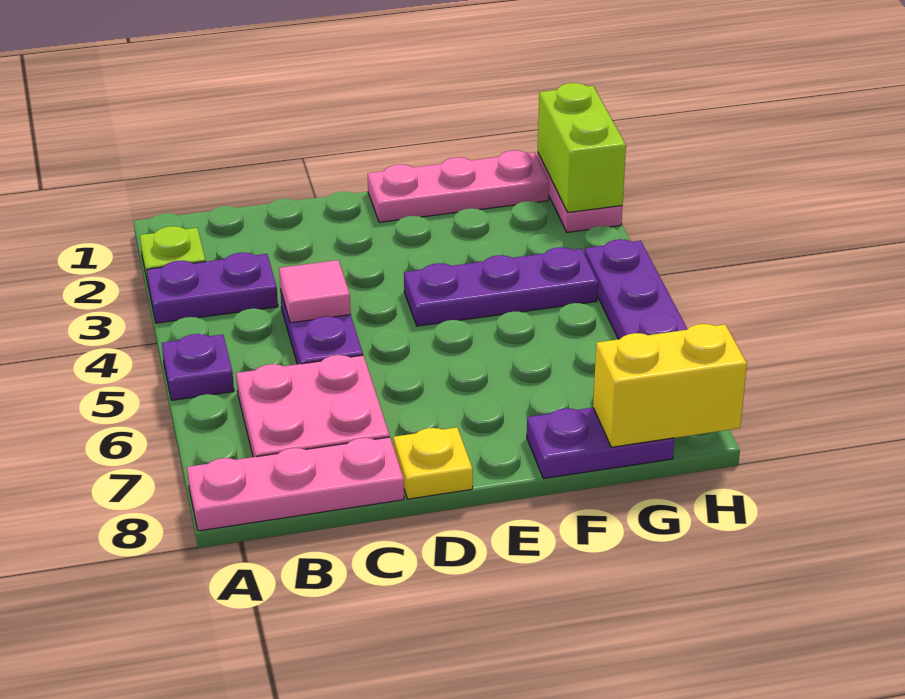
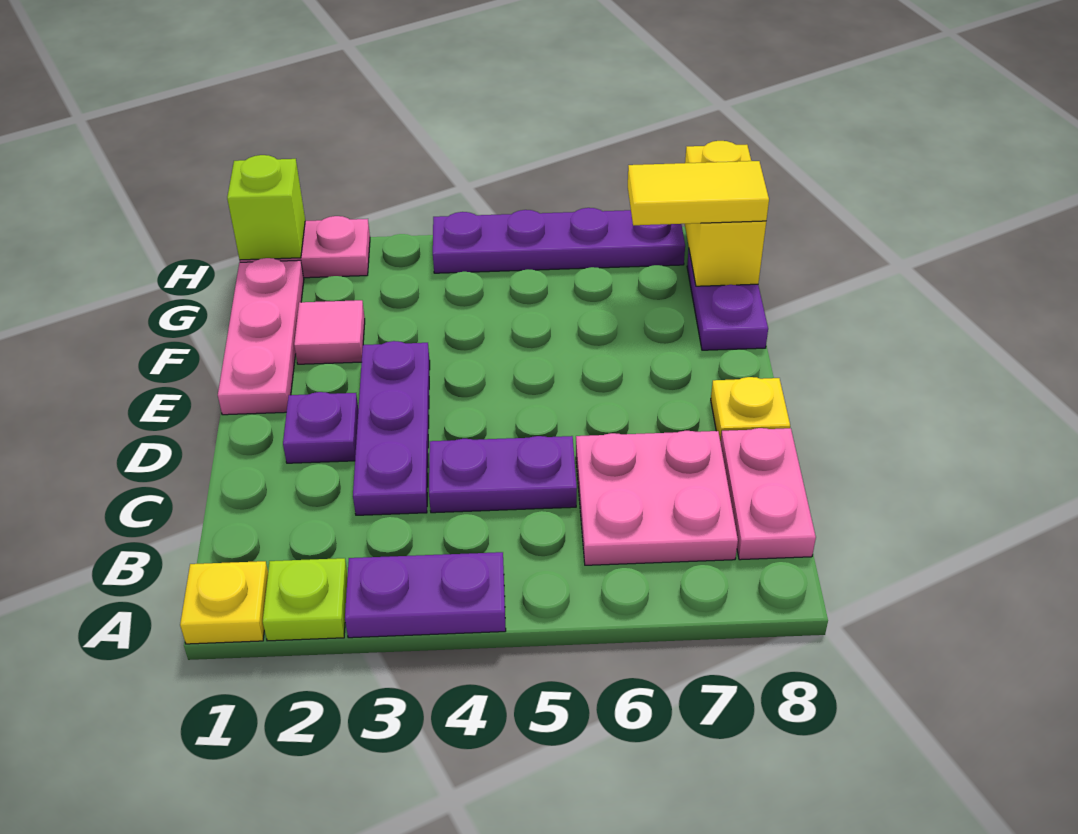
none -> yellow plate A1 level 1
purple plate A3:B3 level 1 -> purple plate A3:A4 level 1
purple plate A5 level 1 -> purple plate D2 level 1
pink plate A8:C8 level 1 -> pink plate B8:C8 level 1
pink tile C4 level 2 -> pink tile F2 level 1
purple plate E4:G4 level 1 -> purple plate C3:E3 level 1
none -> yellow tile G7:G8 level 3
lime brick H1:H2 level 2 -> lime brick H1 level 2

